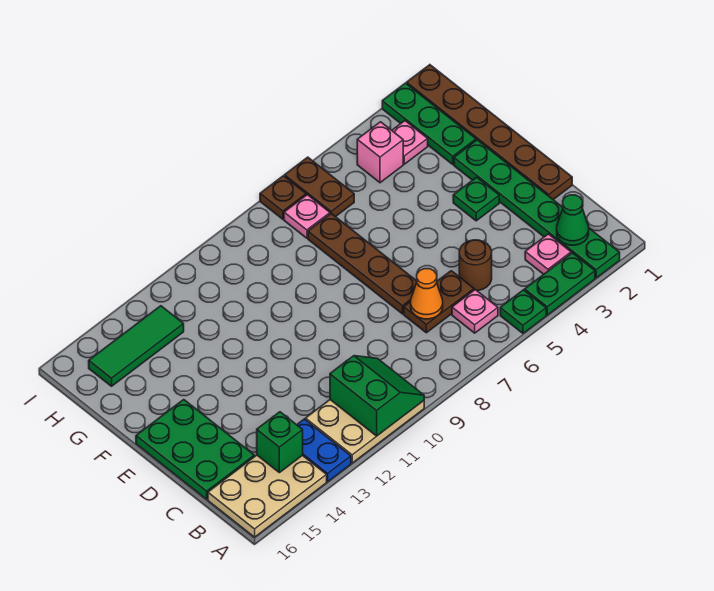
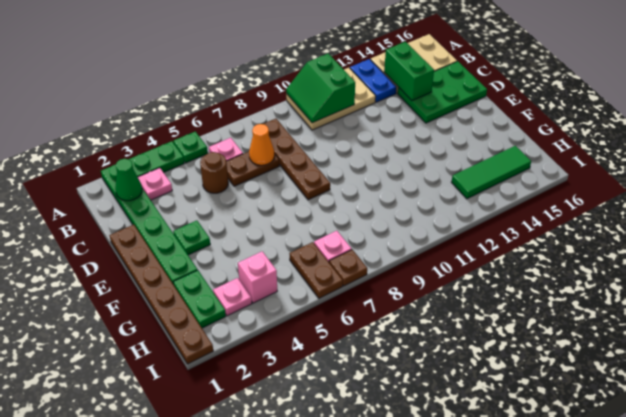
green brick B14 level 2 -> green brick B14:C14 level 2
green plate C15:E16 level 1 -> green plate C14:D16 level 1
brown plate D7:G7 level 1 -> brown plate B8:E8 level 1
green plate G2:I2 level 1 -> green plate G2:H2 level 1

